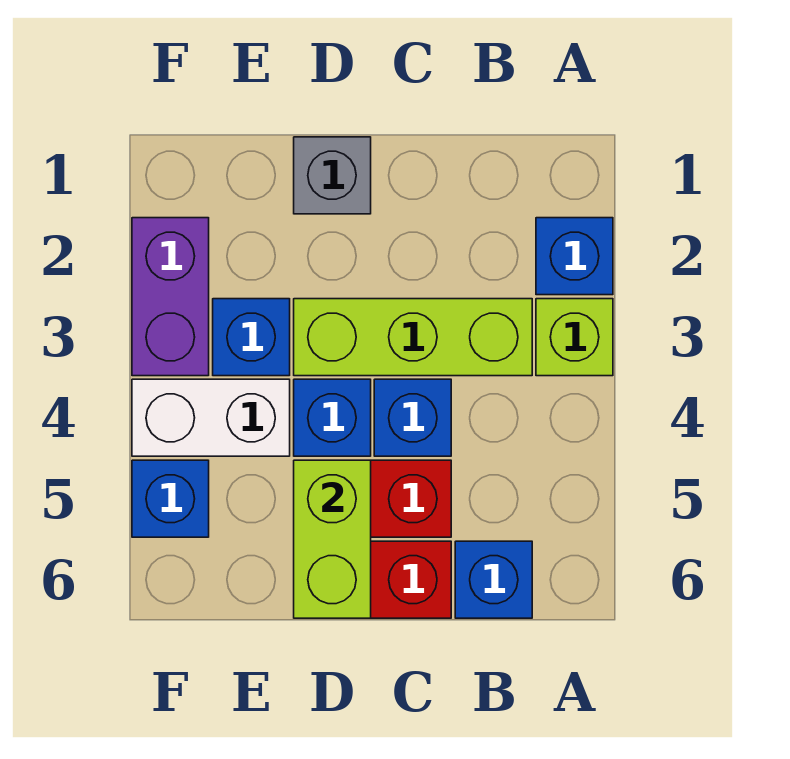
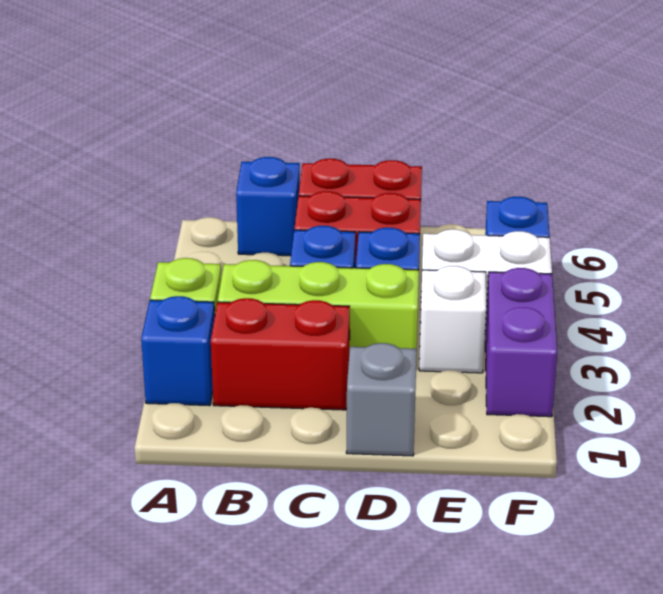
none -> red brick B2:C2 level 1
lime brick D5:D6 level 2 -> none
blue brick E3 level 1 -> white brick E3 level 1

